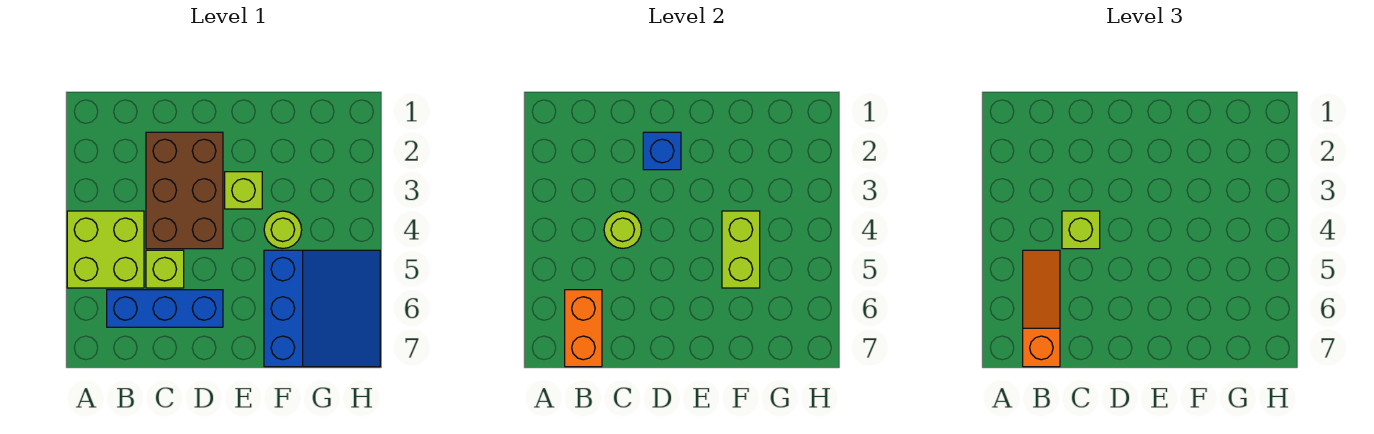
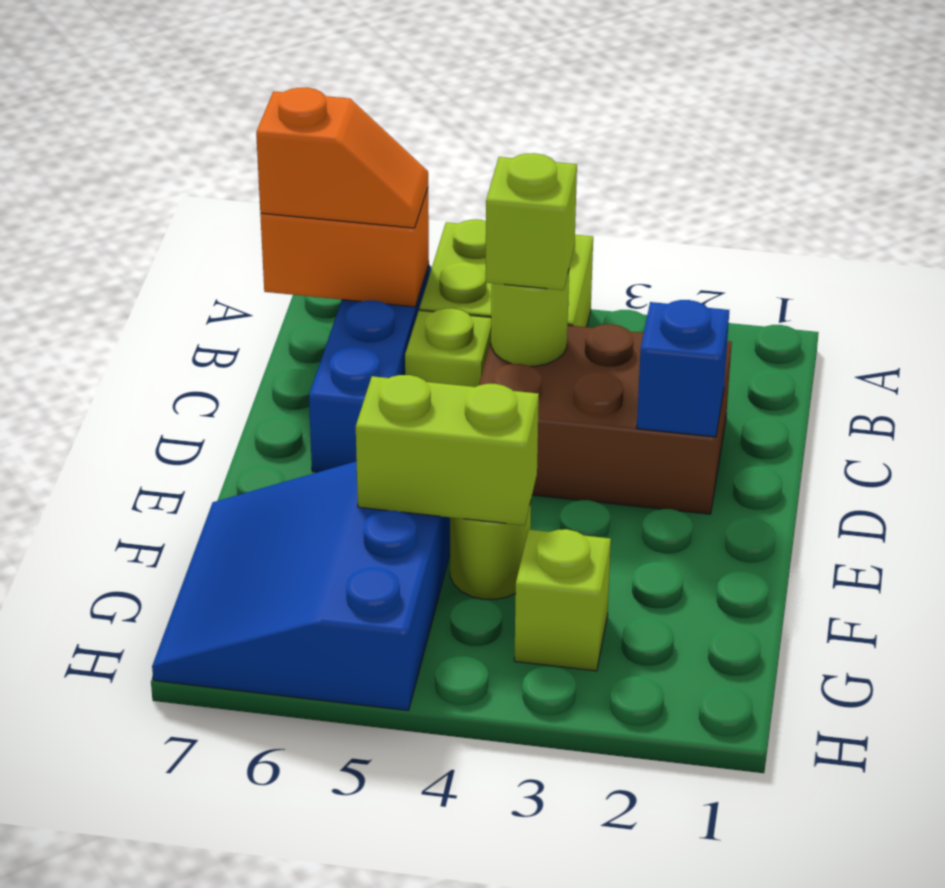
orange slope B5:B7 level 3 top 7 -> orange slope B6:B7 level 3 top 7
lime brick E3 level 1 -> lime brick G3 level 1
blue slope F5:H7 level 1 top F -> blue slope F5:H7 level 1 top 5

